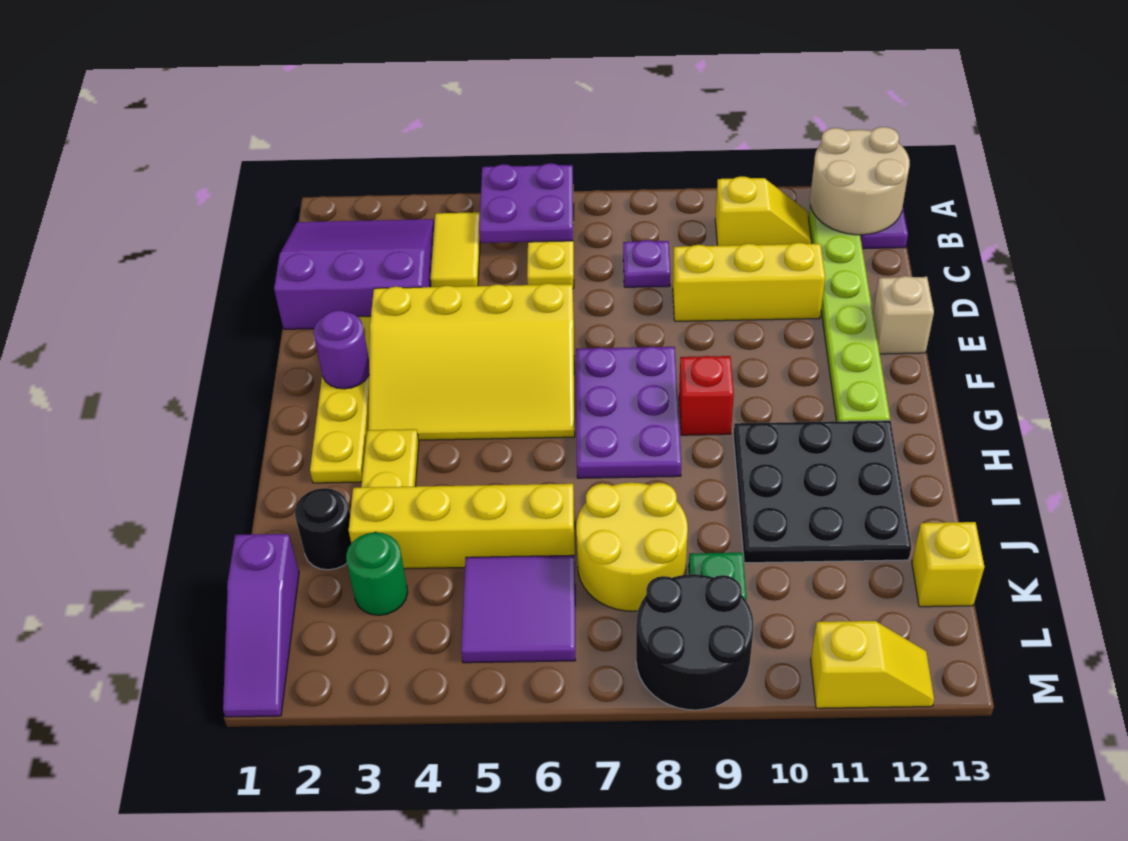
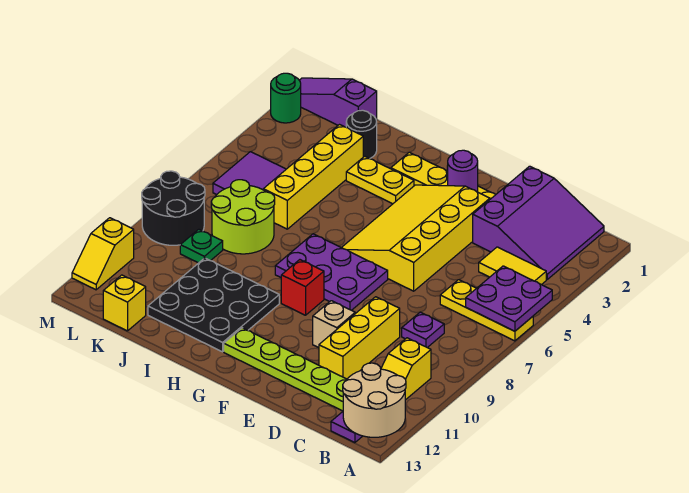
tan brick E13 level 1 -> tan brick E10 level 1
yellow round brick J7:K8 level 1 -> lime round brick J7:K8 level 1
green round brick K3 level 1 -> green round brick M2 level 1

